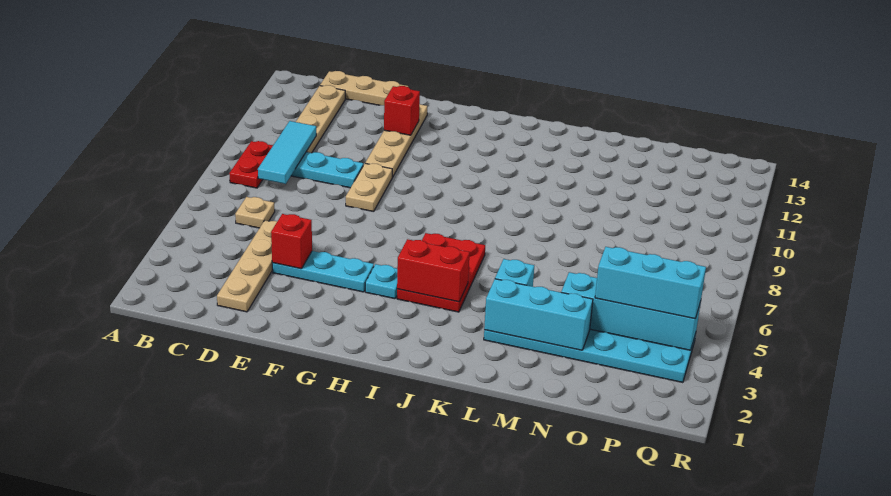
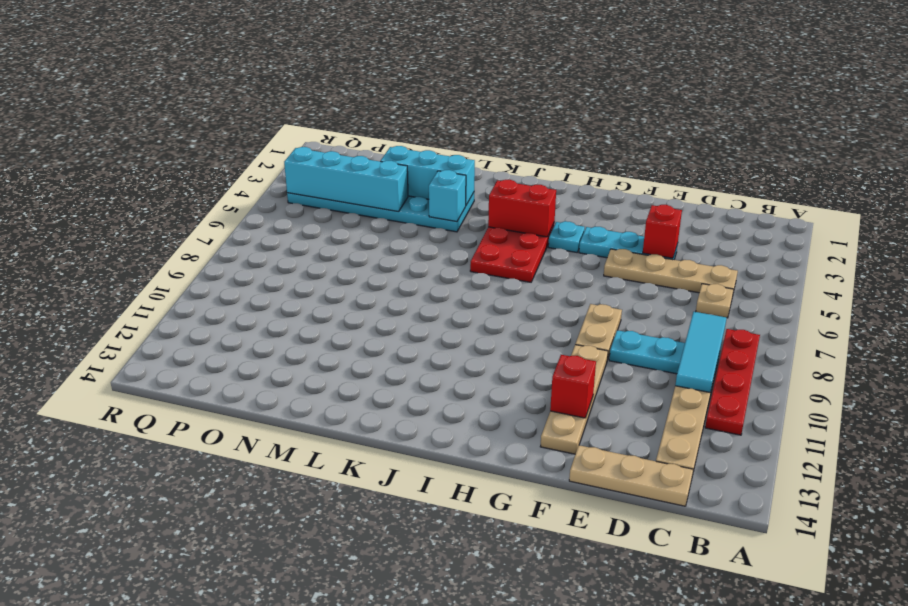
red plate B8:B9 level 1 -> red plate B8:B11 level 1
tan plate D2:D5 level 1 -> tan plate C5:F5 level 1
cyan brick O4:Q4 level 3 -> none

